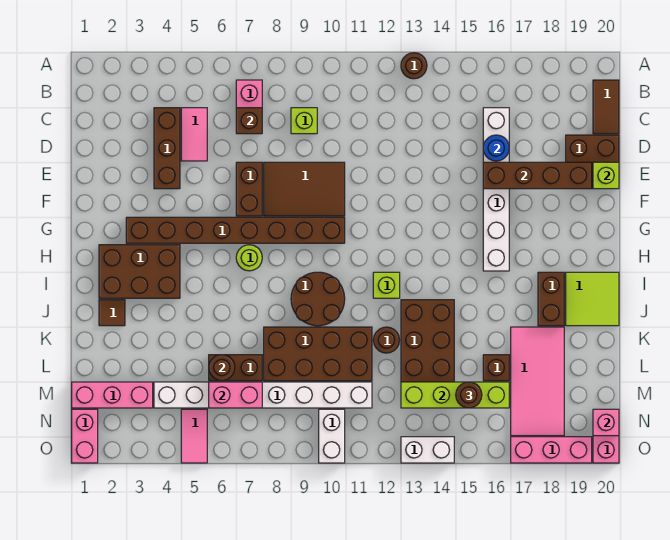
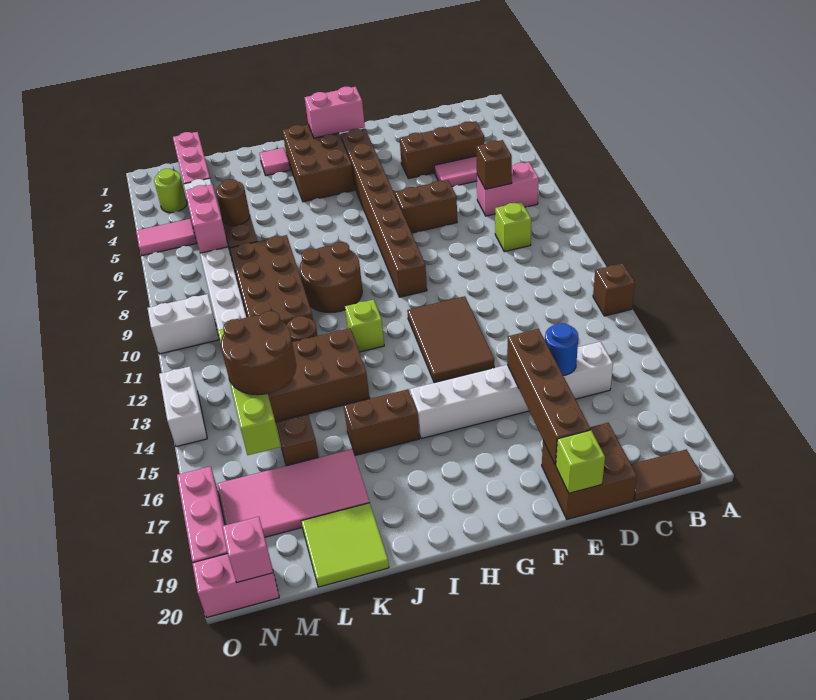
brown round brick A13 level 1 -> brown brick A13 level 1
brown tile E8:F10 level 1 -> brown tile F12:G14 level 1
lime round brick H7 level 1 -> lime round brick N3 level 1
brown brick I18:J18 level 1 -> brown brick I16:J16 level 1
lime tile I19:J20 level 1 -> lime tile K19:L20 level 1
brown tile J2 level 1 -> pink tile J2 level 1
brown round brick M15 level 3 -> brown round brick L14:M15 level 3
pink brick N1:O1 level 1 -> pink brick G2:H2 level 2

